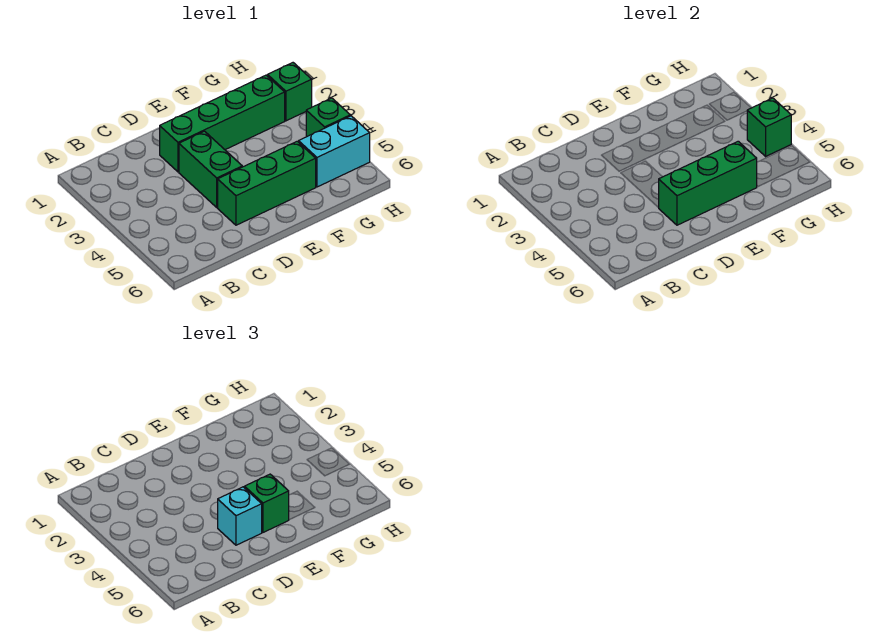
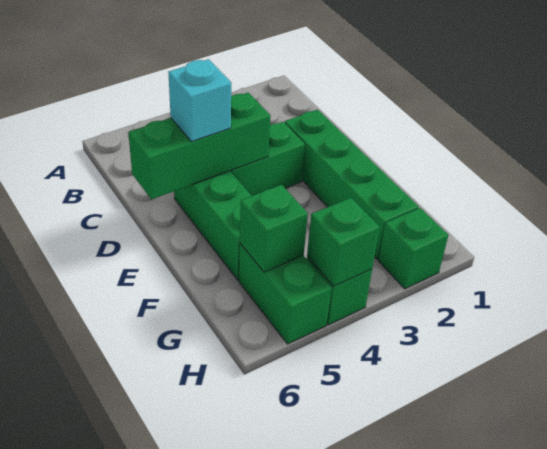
green brick D5:F5 level 2 -> green brick D4:D6 level 2
green brick E5 level 3 -> green brick G5 level 2
cyan brick G5:H5 level 1 -> green brick G5:H5 level 1

